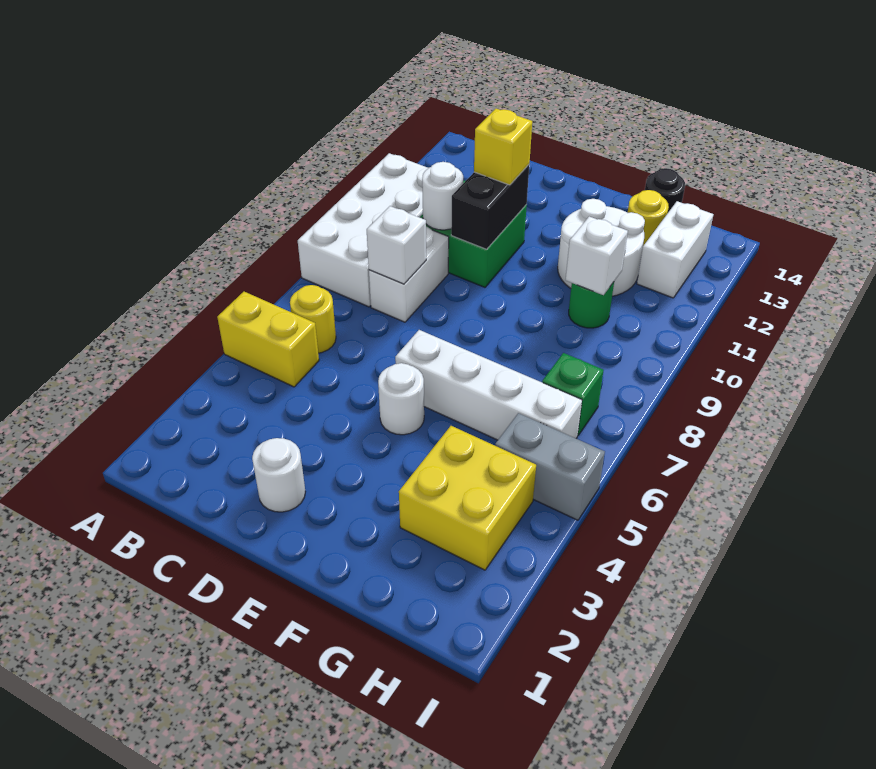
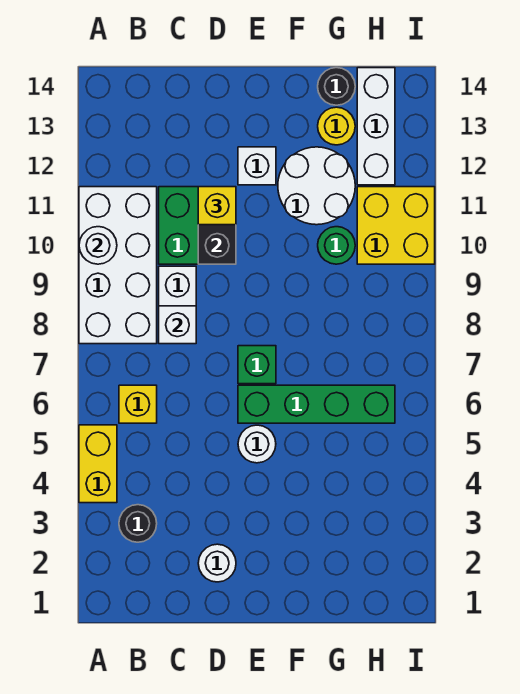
yellow brick A5:B5 level 1 -> yellow brick A4:A5 level 1
none -> black round brick B3 level 1
yellow round brick B6 level 1 -> yellow brick B6 level 1
white round brick C10 level 2 -> white round brick A10 level 2
white brick E6:H6 level 1 -> green brick E6:H6 level 1
yellow brick G3:H4 level 1 -> yellow brick H10:I11 level 1
white brick G10 level 2 -> white brick E12 level 1
grey brick H5:I5 level 1 -> none
green brick H7 level 1 -> green brick E7 level 1
white brick H12:H13 level 1 -> white brick H12:H14 level 1

